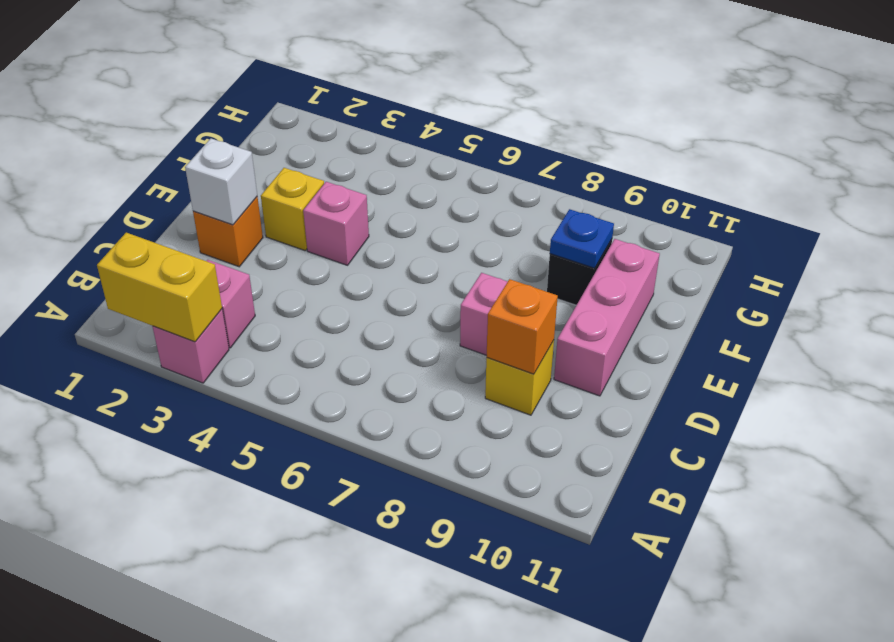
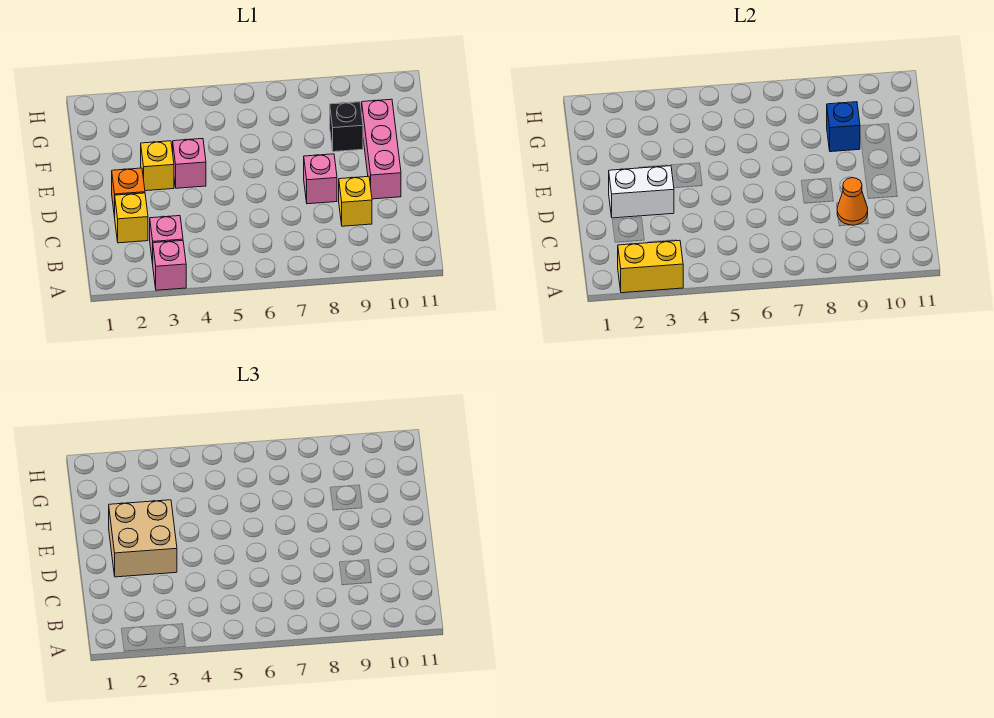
none -> yellow brick C2 level 1
orange brick C9 level 2 -> orange cone C9 level 2
white brick D2 level 2 -> white brick D2:D3 level 2
none -> tan brick D2:E3 level 3
blue plate F9 level 2 -> blue brick F9 level 2

